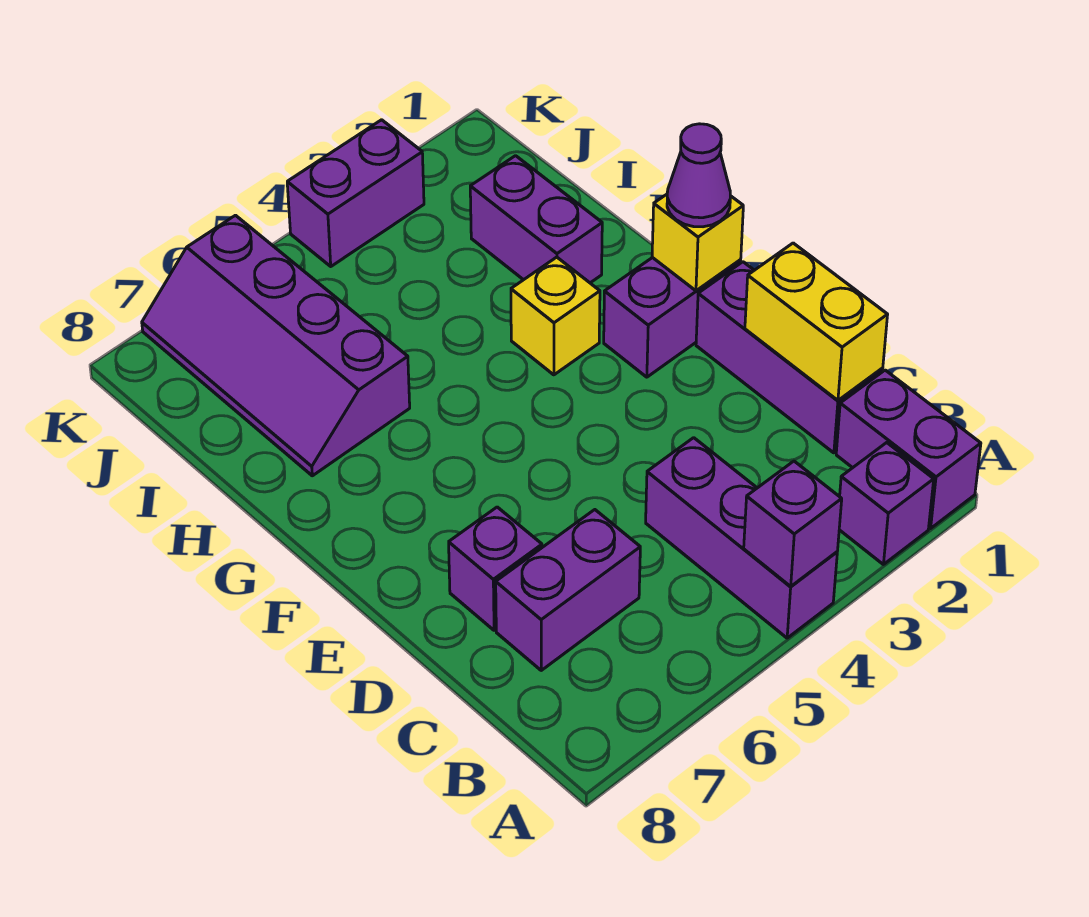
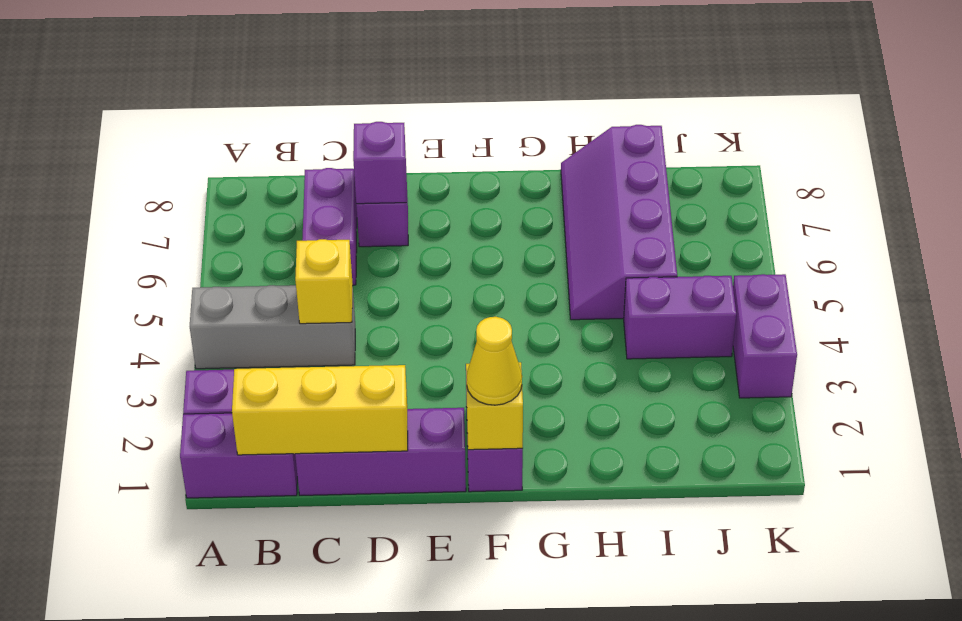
purple brick A4:C4 level 1 -> grey brick A4:C4 level 1
purple brick A4 level 2 -> purple brick D7 level 2
yellow brick C1:D1 level 2 -> yellow brick B1:D1 level 2
purple cone F1 level 3 -> yellow cone F1 level 3
yellow brick G3 level 1 -> yellow brick C4 level 2
purple brick H2:I2 level 1 -> purple brick I4:J4 level 1
purple slope H6:K7 level 1 top 6 -> purple slope H5:I8 level 1 top I

